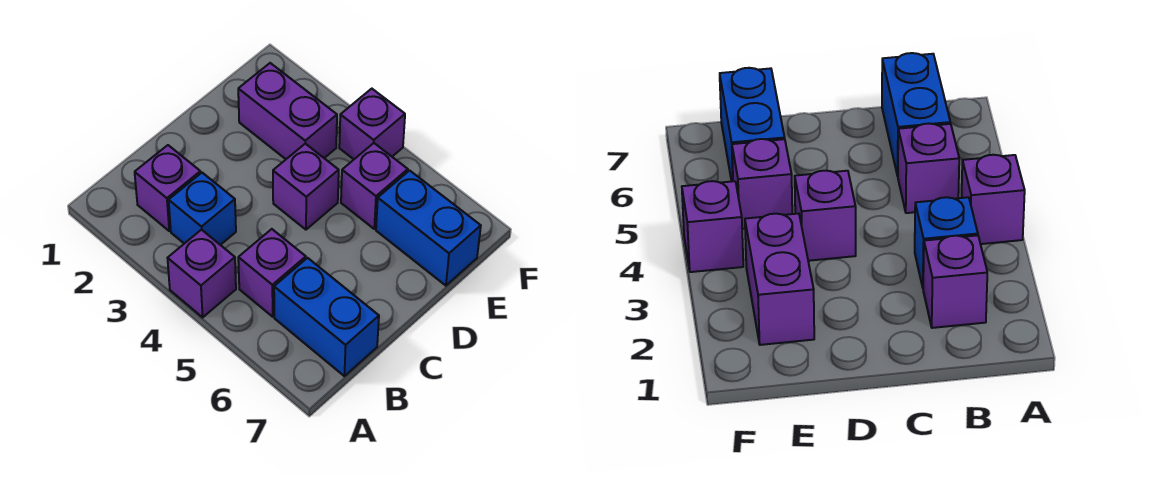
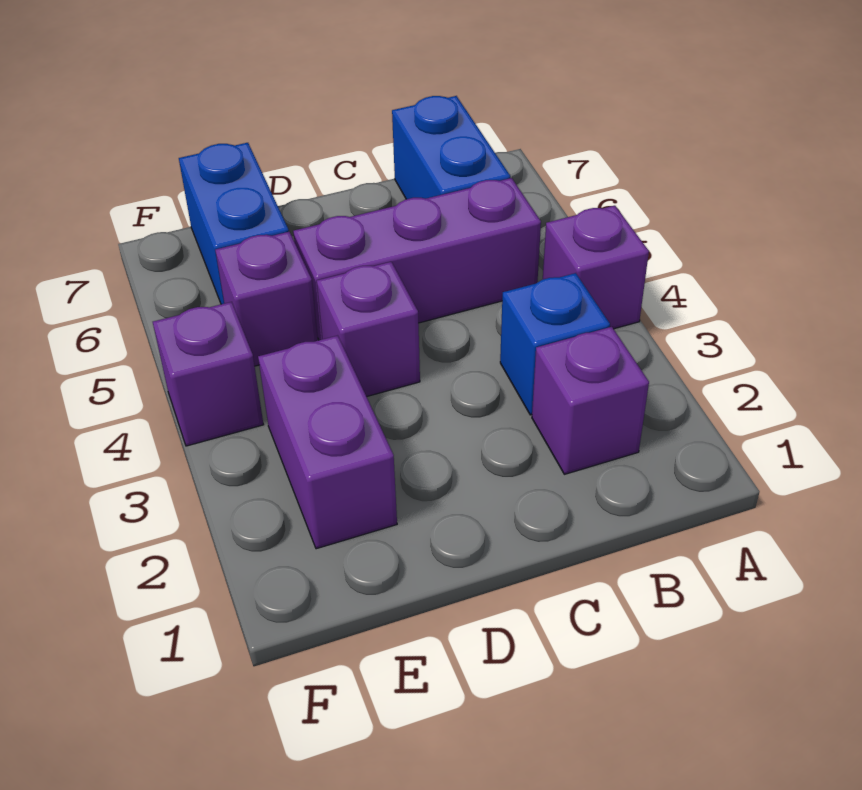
purple brick B5 level 1 -> purple brick B5:D5 level 1

